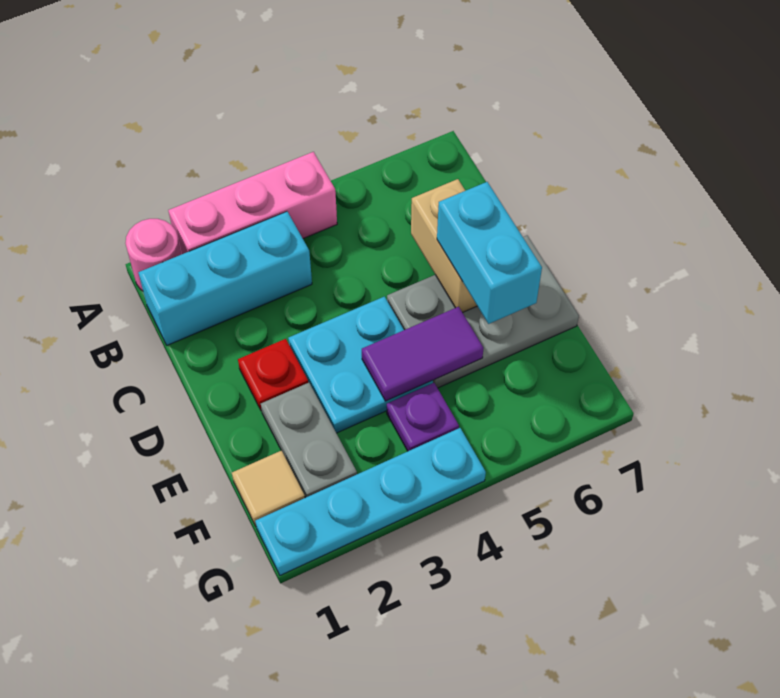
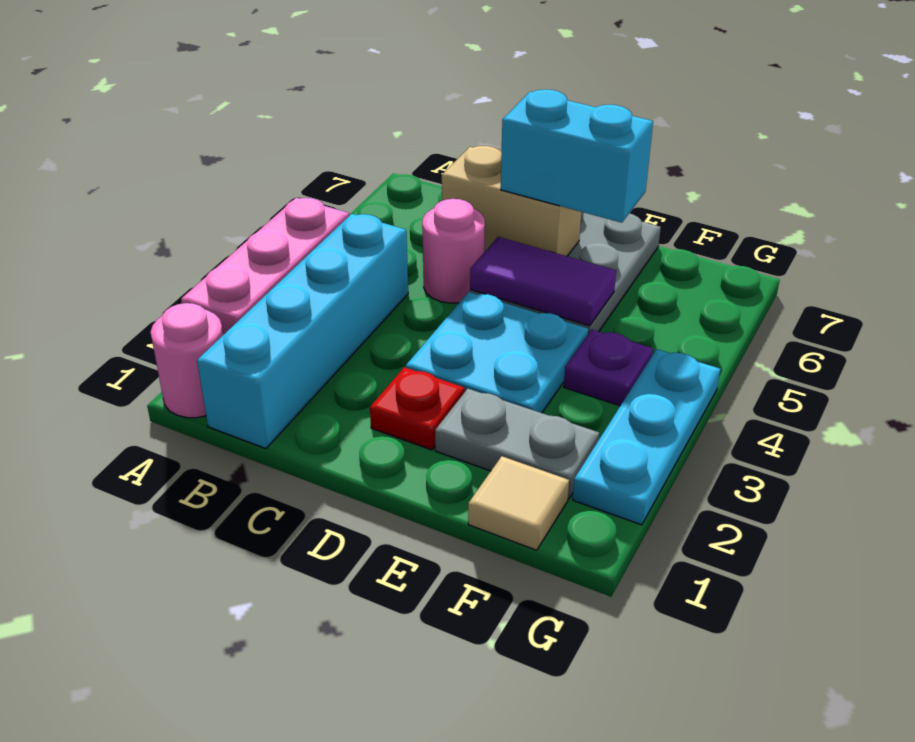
cyan brick B1:B3 level 1 -> cyan brick B1:B4 level 1
none -> pink round brick C5 level 1
purple tile E4:E5 level 2 -> purple tile D5:E5 level 2
cyan plate G1:G4 level 1 -> cyan plate G2:G4 level 1

